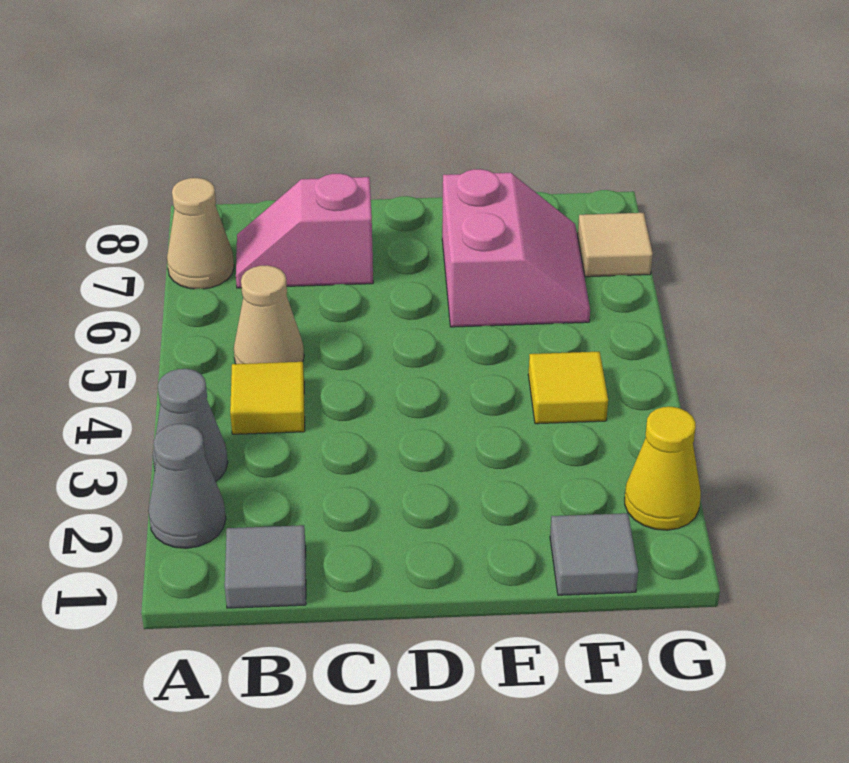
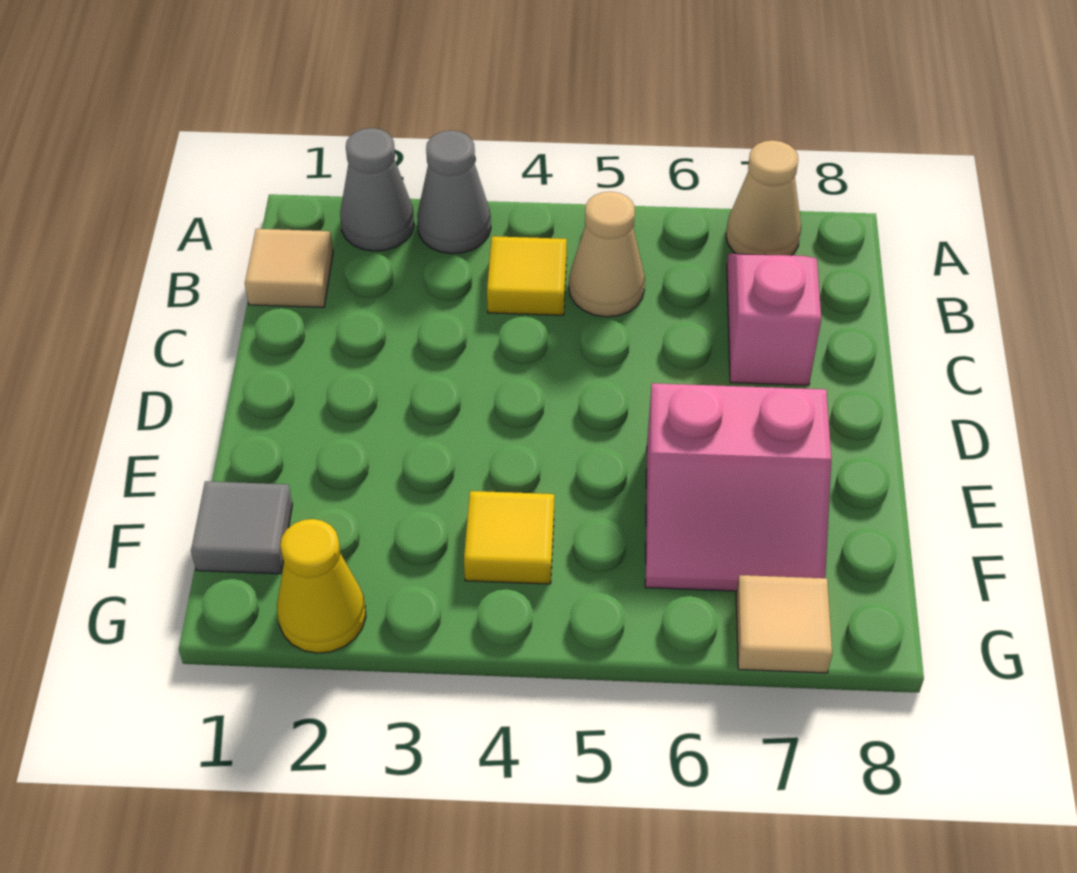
grey tile B1 level 1 -> tan tile B1 level 1

